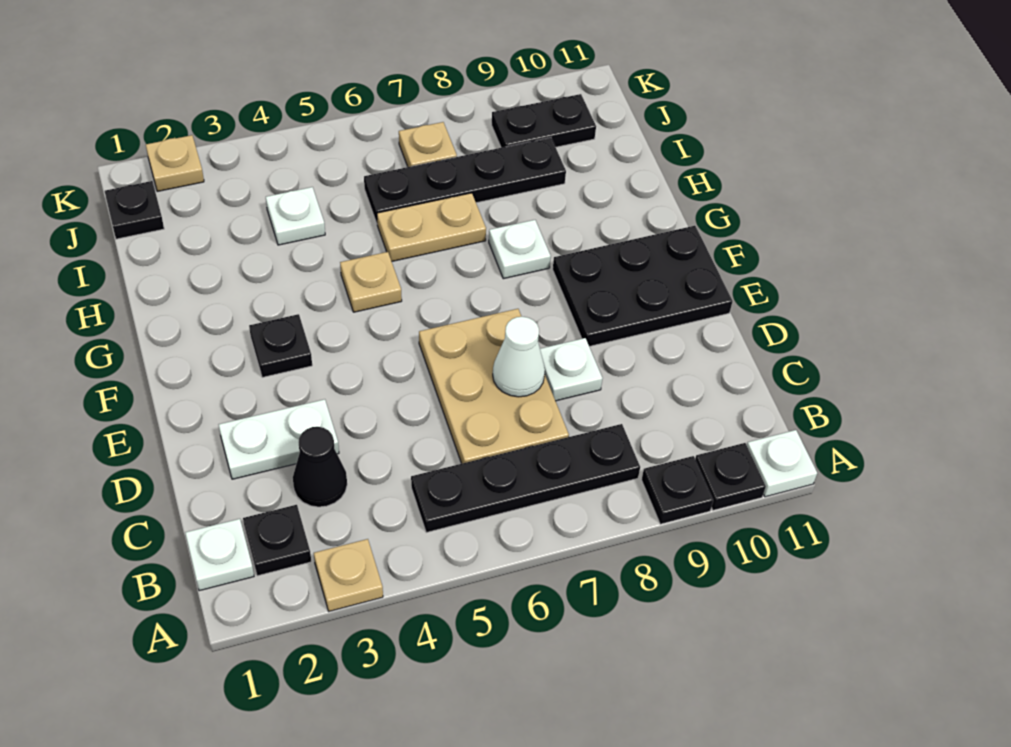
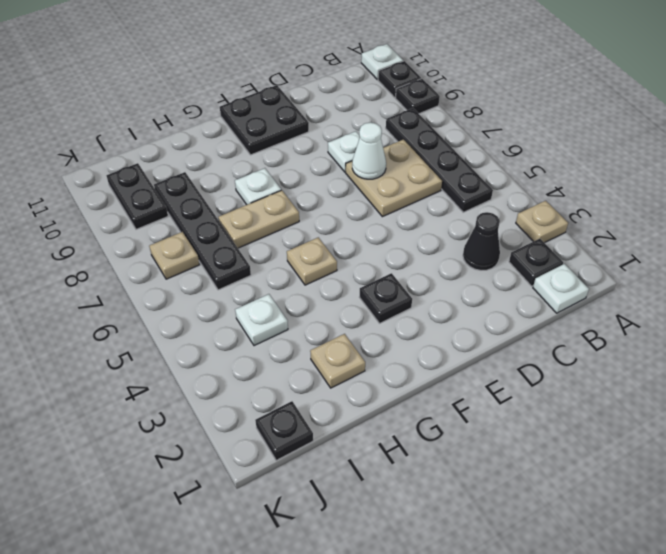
tan plate C6:E7 level 1 -> tan plate C6:D7 level 1
white plate D2:D3 level 1 -> none
black plate E9:F11 level 1 -> black plate E10:F11 level 1
tan plate H6:H7 level 1 -> tan plate G7:H7 level 1
tan plate K2 level 1 -> tan plate H2 level 1

